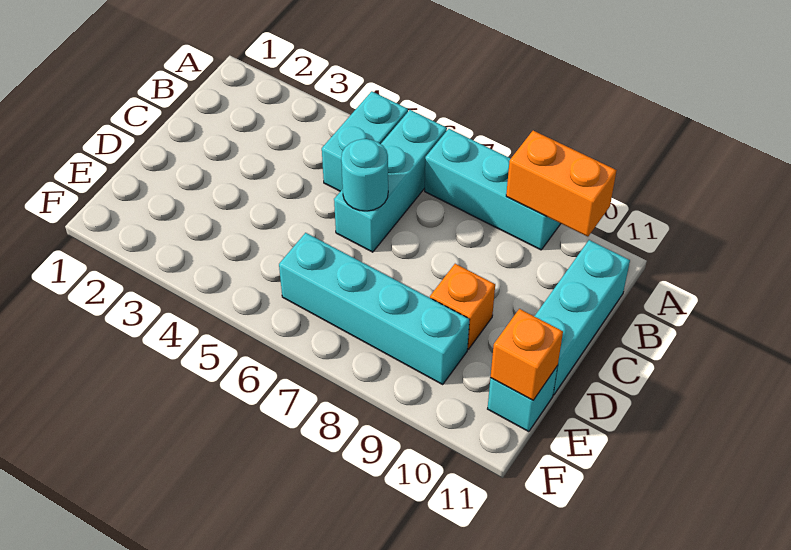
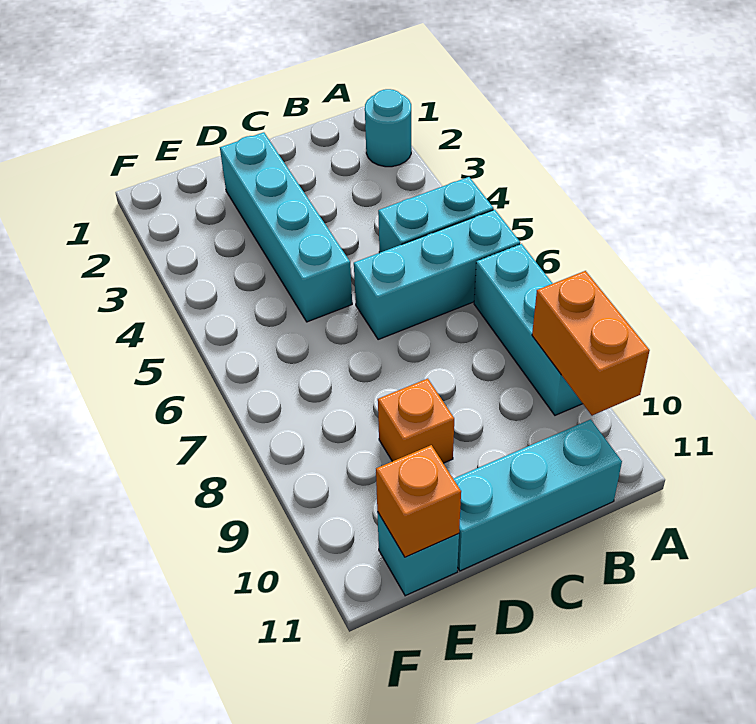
cyan round brick C6 level 2 -> cyan round brick A2 level 1
cyan brick E6:E9 level 1 -> cyan brick D2:D5 level 1

